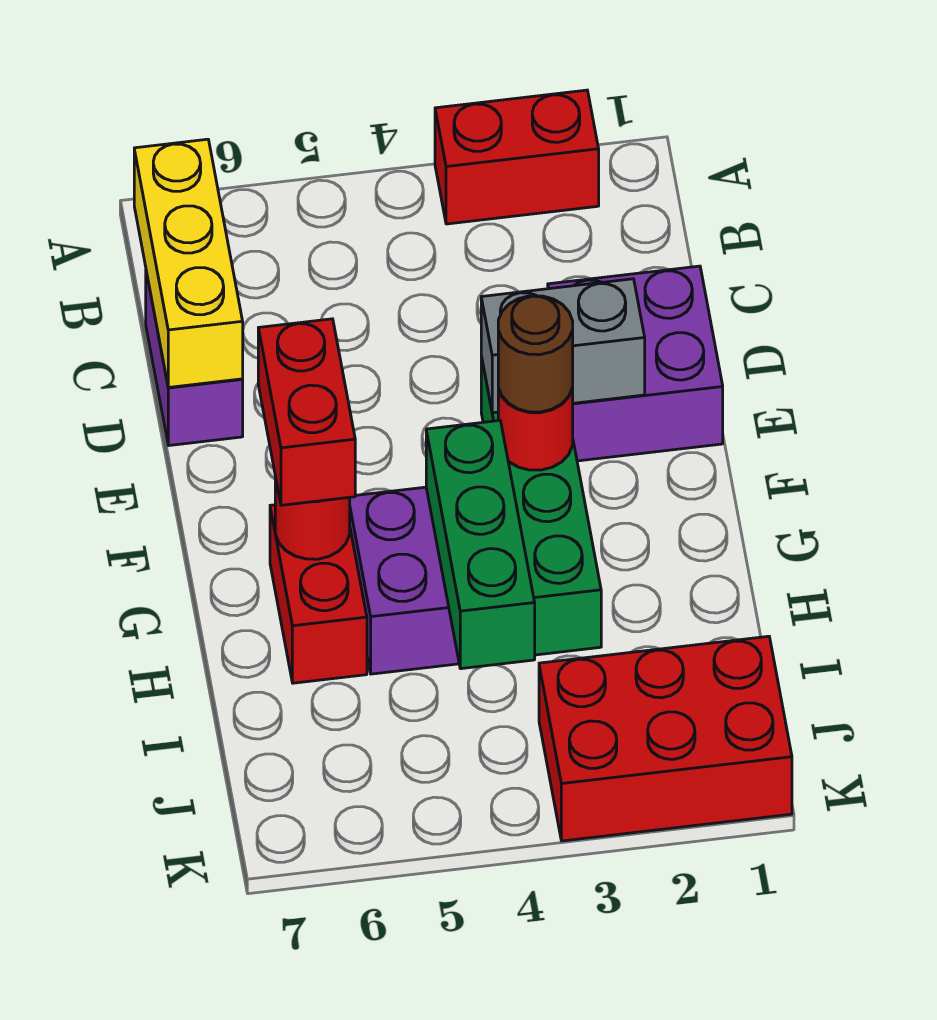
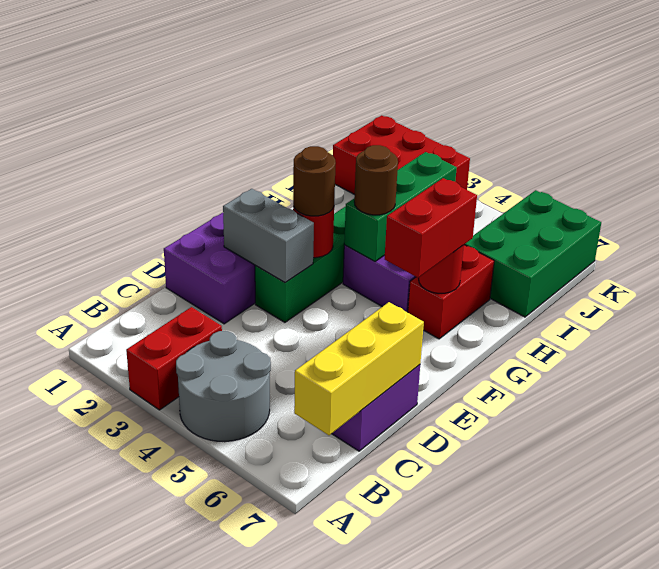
red brick A2:A3 level 1 -> red brick A3:B3 level 1
none -> grey round brick A4:B5 level 1
none -> brown round brick G4 level 3
none -> green brick I6:K7 level 1

